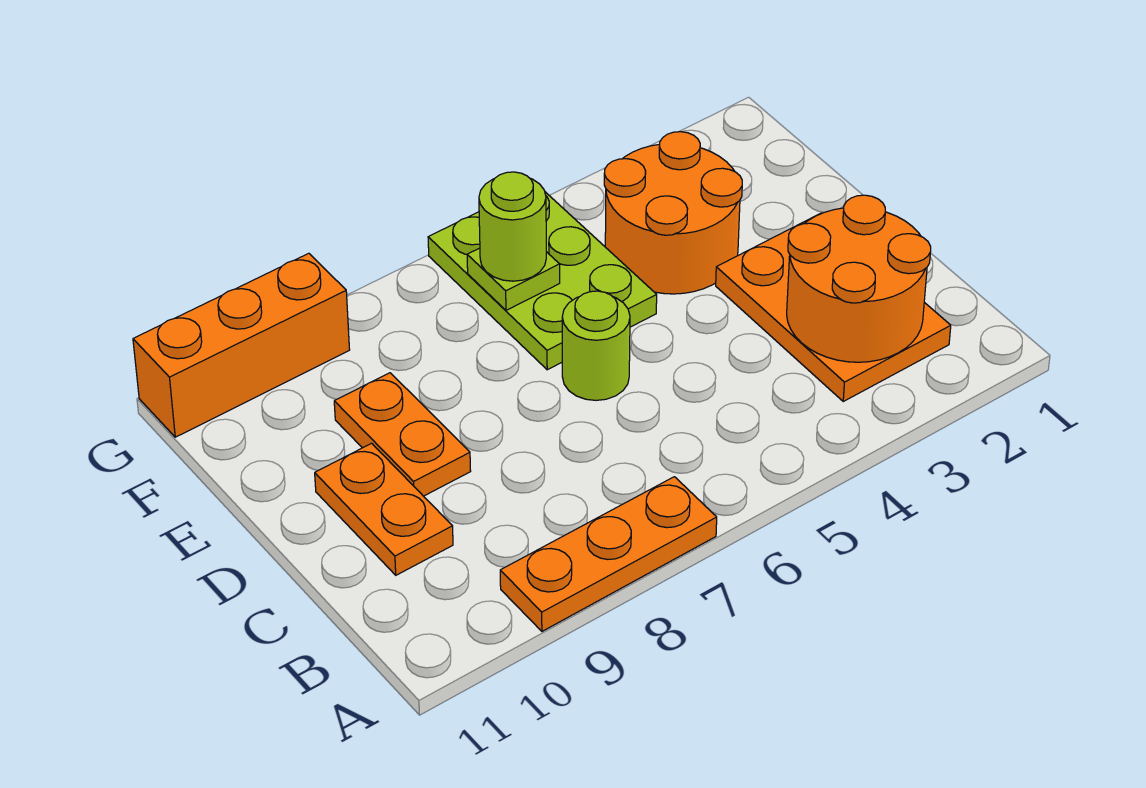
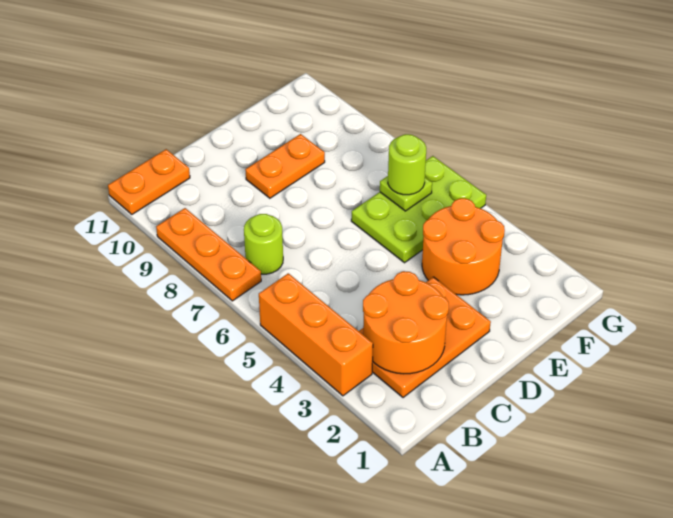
orange plate C10:D10 level 1 -> orange plate A11:B11 level 1
lime round brick D6 level 1 -> lime round brick B7 level 1
orange brick G9:G11 level 1 -> orange brick A3:A5 level 1

